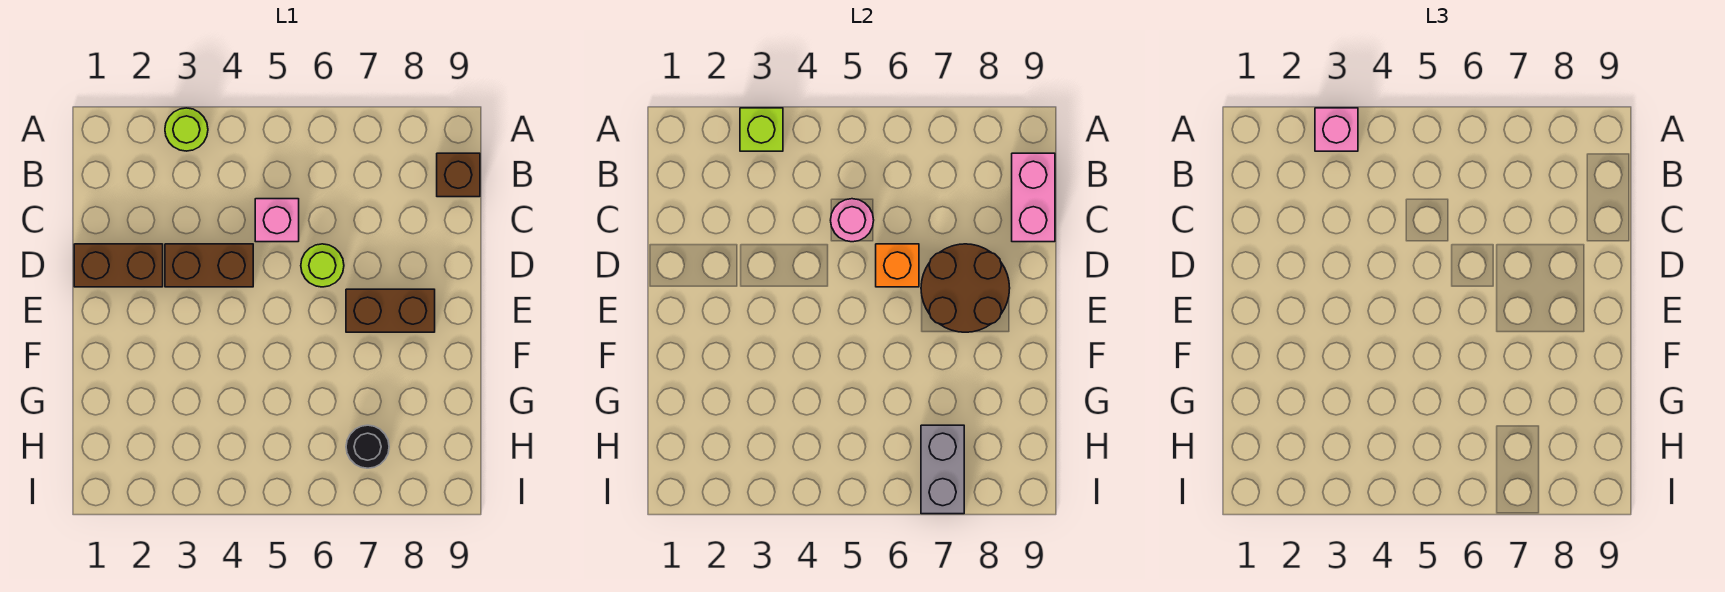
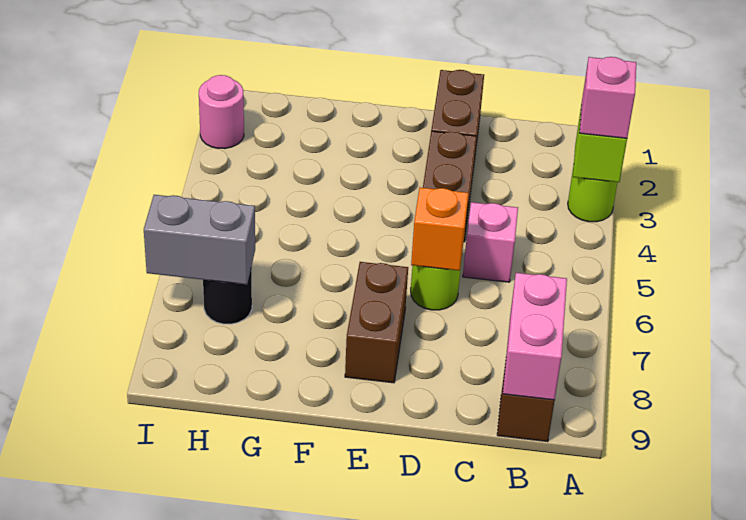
pink brick B9:C9 level 2 -> pink brick B8:B9 level 2
pink round brick C5 level 2 -> pink round brick I2 level 1
brown round brick D7:E8 level 2 -> none

